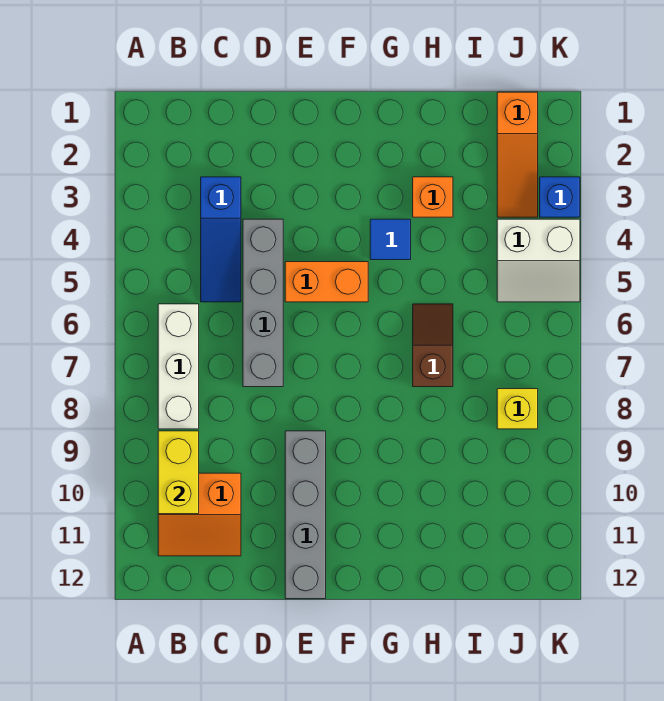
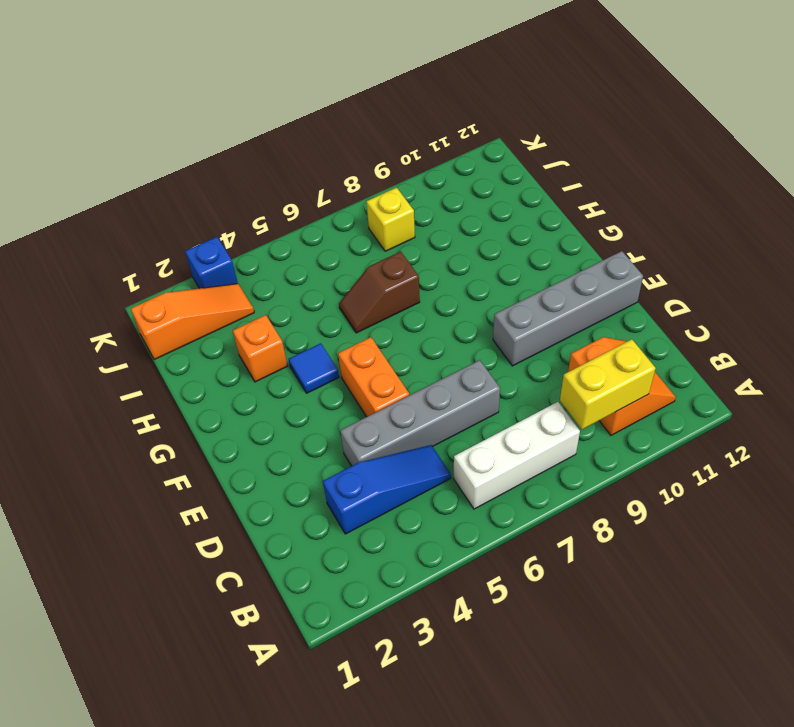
white slope J4:K5 level 1 top 4 -> none

